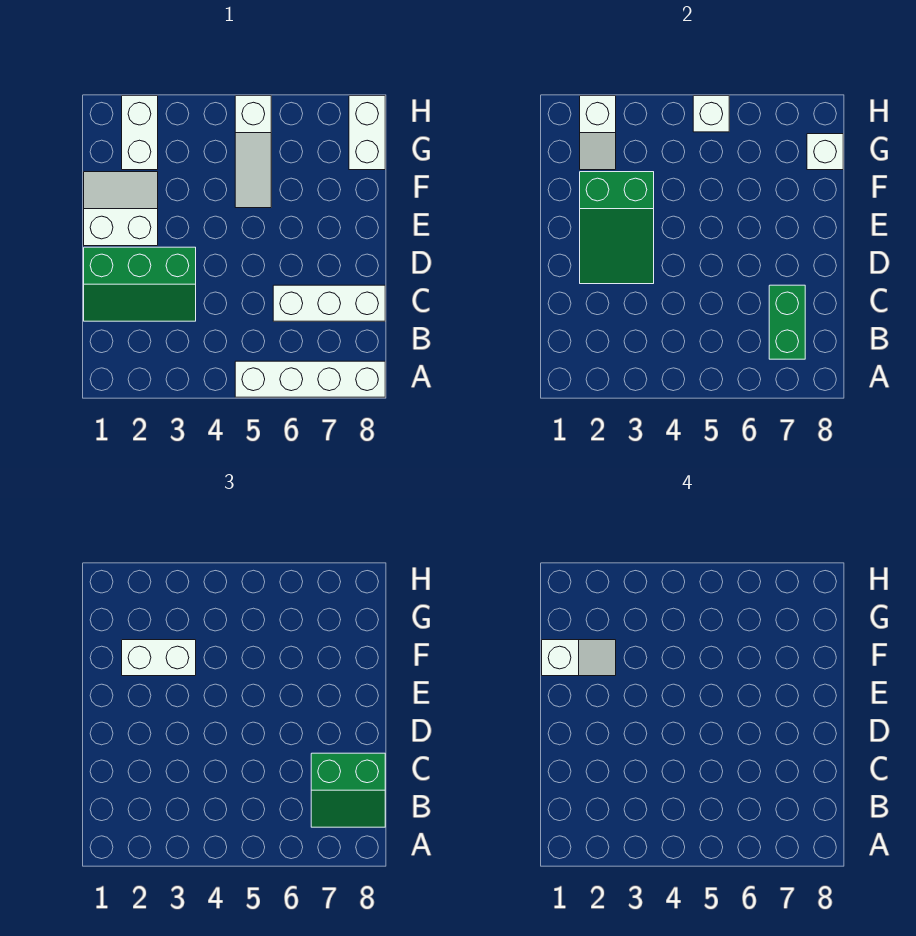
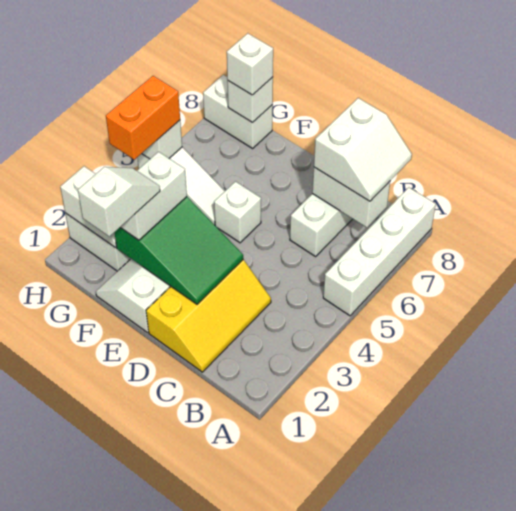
green brick B7:C7 level 2 -> white brick B7:C7 level 2
green slope B7:C8 level 3 top C -> white slope B7:C8 level 3 top C
green slope C1:D3 level 1 top D -> yellow slope C1:D3 level 1 top D
none -> white brick E5 level 1
none -> white brick G8 level 3
none -> orange brick H4:H5 level 3

